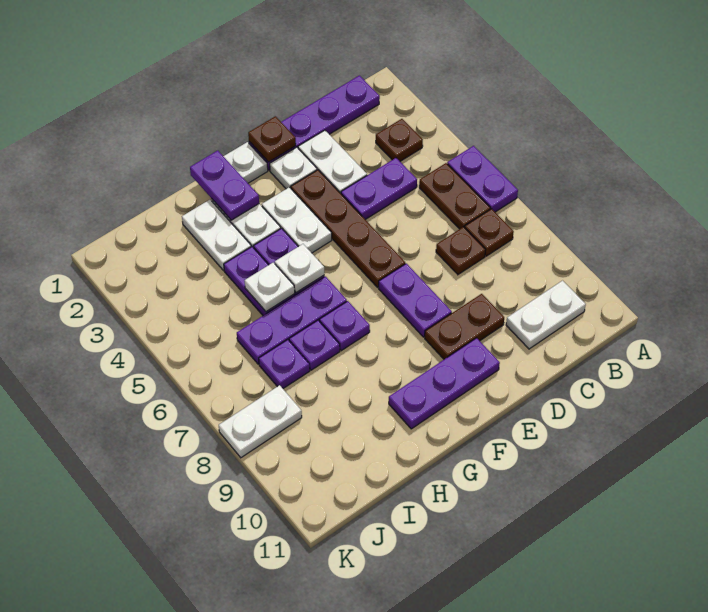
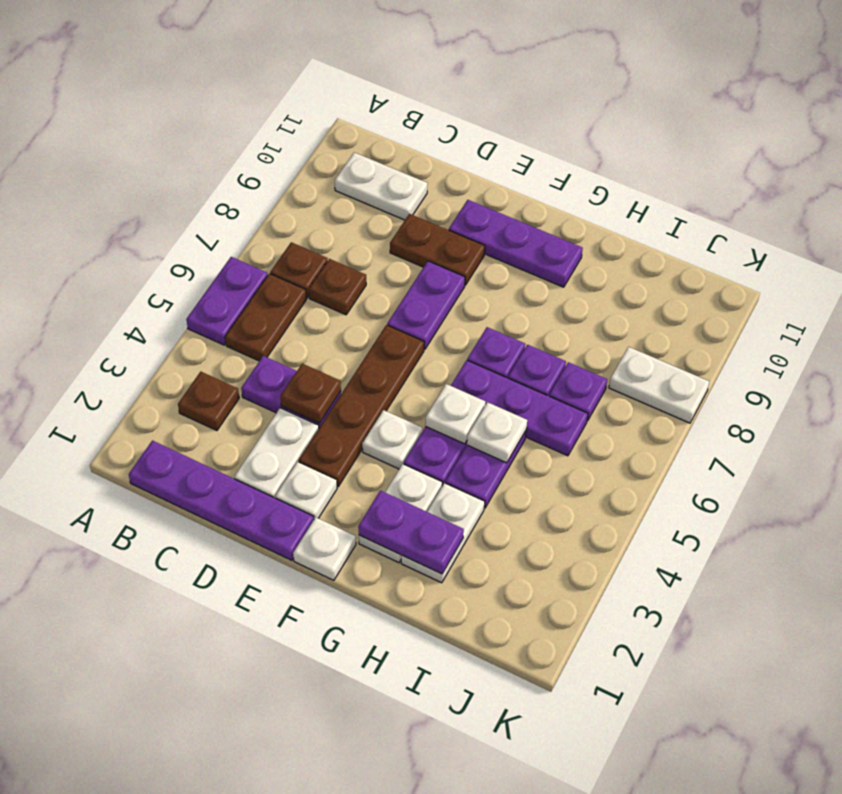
brown plate E1 level 2 -> brown plate D4 level 2
white plate F3:F4 level 1 -> white plate F4 level 1
purple plate G1:G2 level 2 -> purple plate G2:H2 level 2

